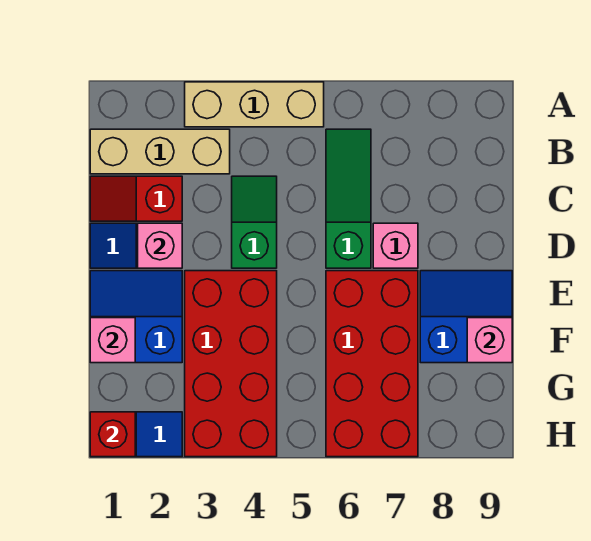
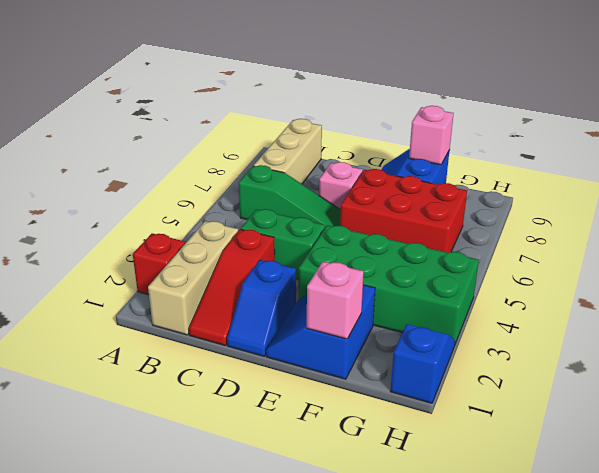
tan brick A3:A5 level 1 -> tan brick B7:B9 level 1
green slope B6:D6 level 1 top D -> green slope B6:D6 level 1 top B
red slope C1:C2 level 1 top 2 -> red slope C1:C3 level 1 top 3
green slope C4:D4 level 1 top D -> green brick C4:D4 level 1
pink brick D2 level 2 -> none
red brick E3:H4 level 1 -> green brick E3:H4 level 1
red brick E6:H7 level 1 -> red brick E6:G7 level 1
red brick H1 level 2 -> red brick A2 level 1

